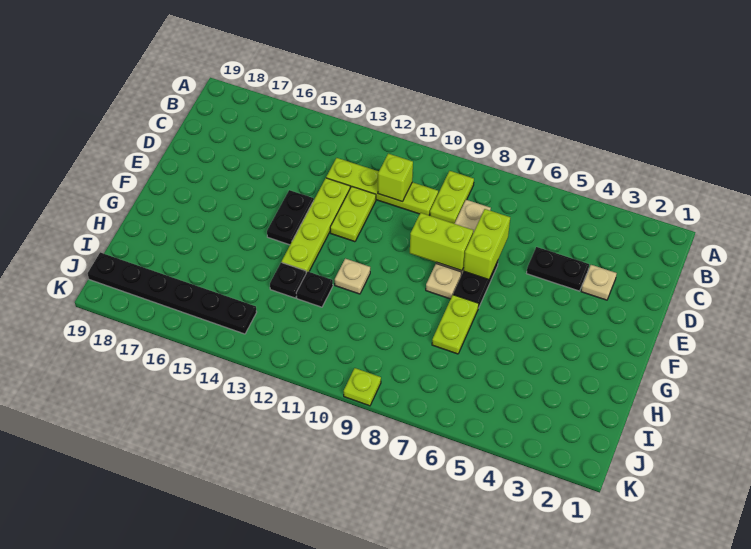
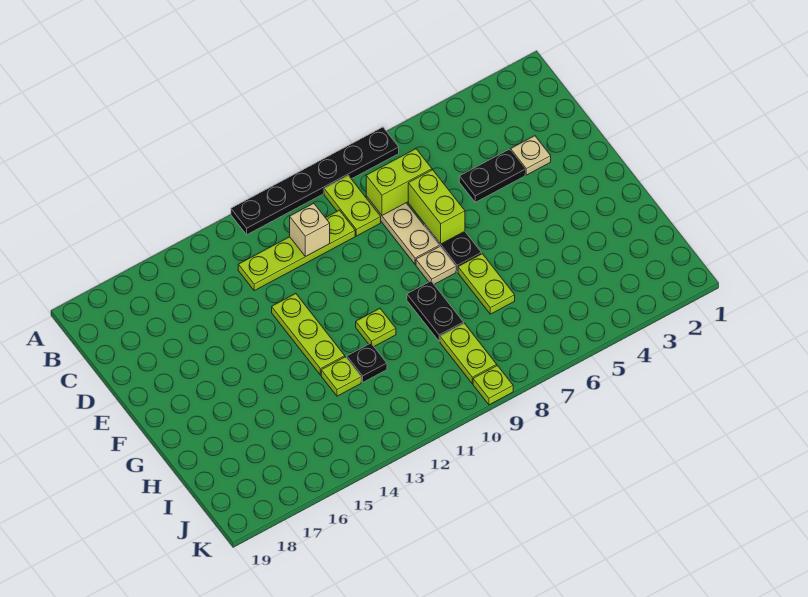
lime brick C11 level 2 -> tan brick C11 level 2
lime plate D12:E12 level 1 -> lime plate I9:J9 level 1
lime plate D13:G13 level 1 -> lime plate E13:G13 level 1
lime brick E8:E9 level 2 -> lime brick C7:C8 level 2
black plate E14:F14 level 1 -> black plate G9:H9 level 1
tan plate G11 level 1 -> lime plate G11 level 1
black plate H13 level 1 -> lime plate H13 level 1
black plate J14:J19 level 1 -> black plate A7:A12 level 1

